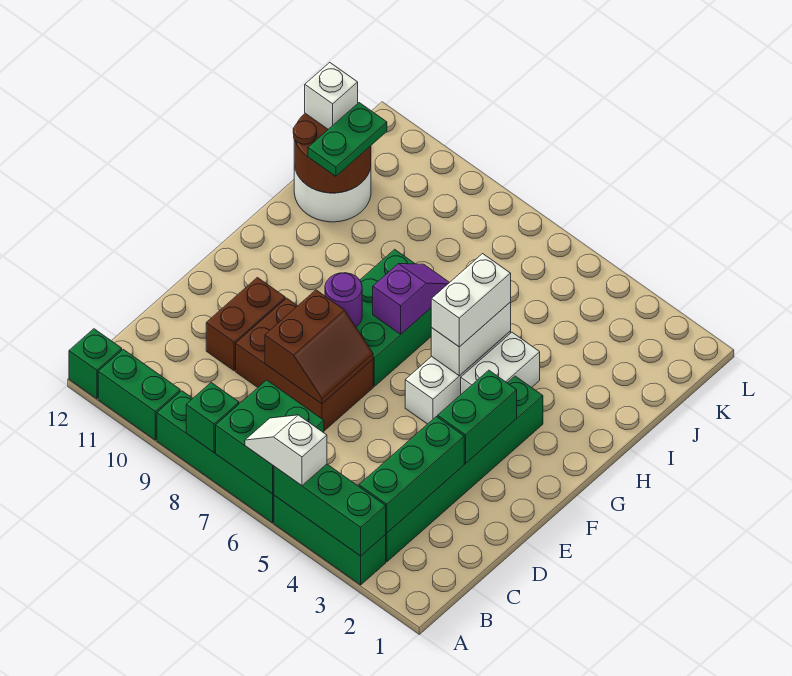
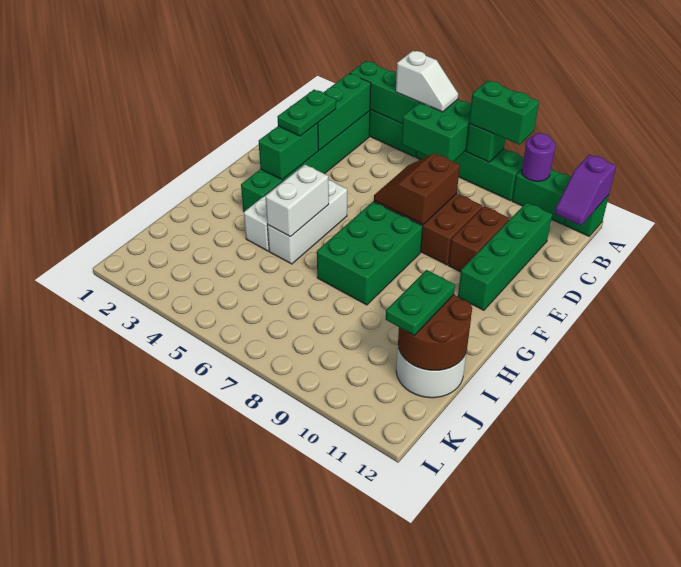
none -> green brick A8:A9 level 3
none -> green brick C11:F11 level 1
none -> green plate D3:E3 level 3
purple round brick F8 level 2 -> purple round brick A10 level 2
white brick G5:H5 level 3 -> none
purple slope G7:H7 level 2 top G -> purple slope A12:B12 level 2 top A
white brick J12 level 3 -> none

